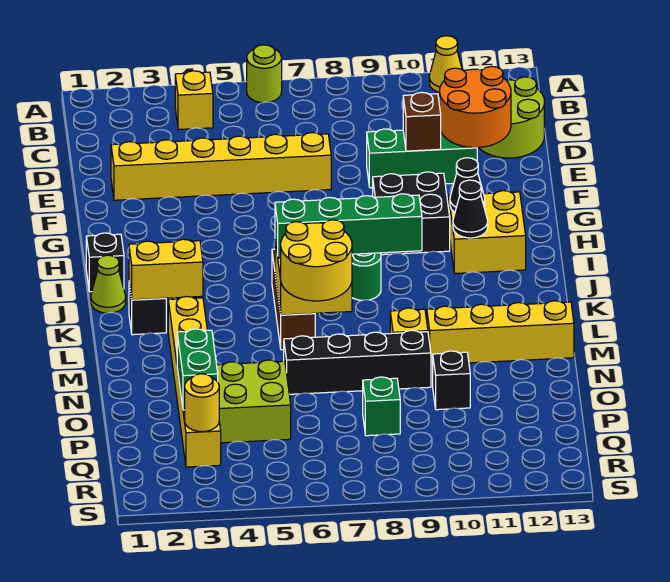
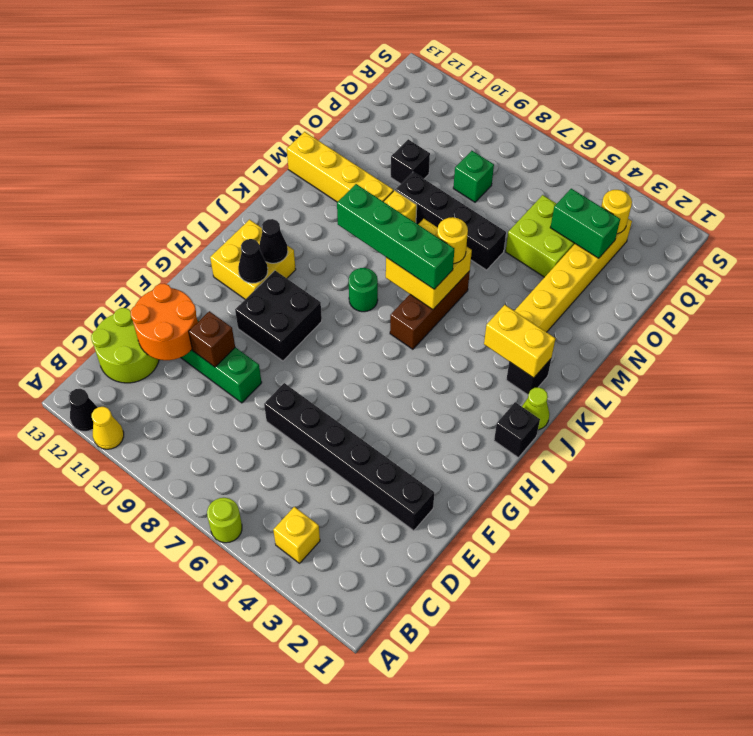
none -> black cone A12 level 1
yellow brick E2:E7 level 1 -> black brick E2:E7 level 1
yellow round brick L6:M7 level 3 -> yellow round brick L6 level 3
green brick O3:P3 level 2 -> green brick P3:P4 level 2

